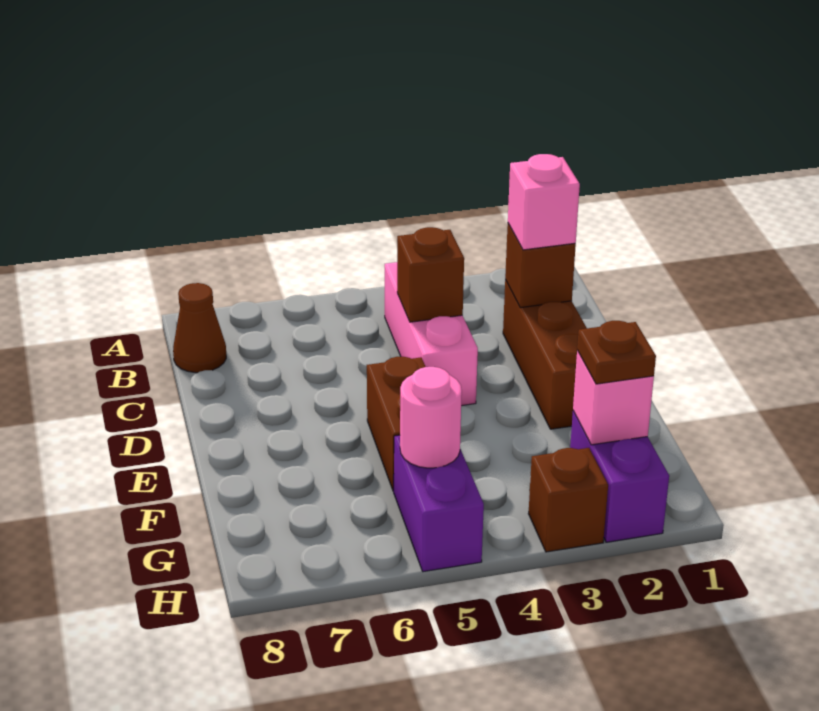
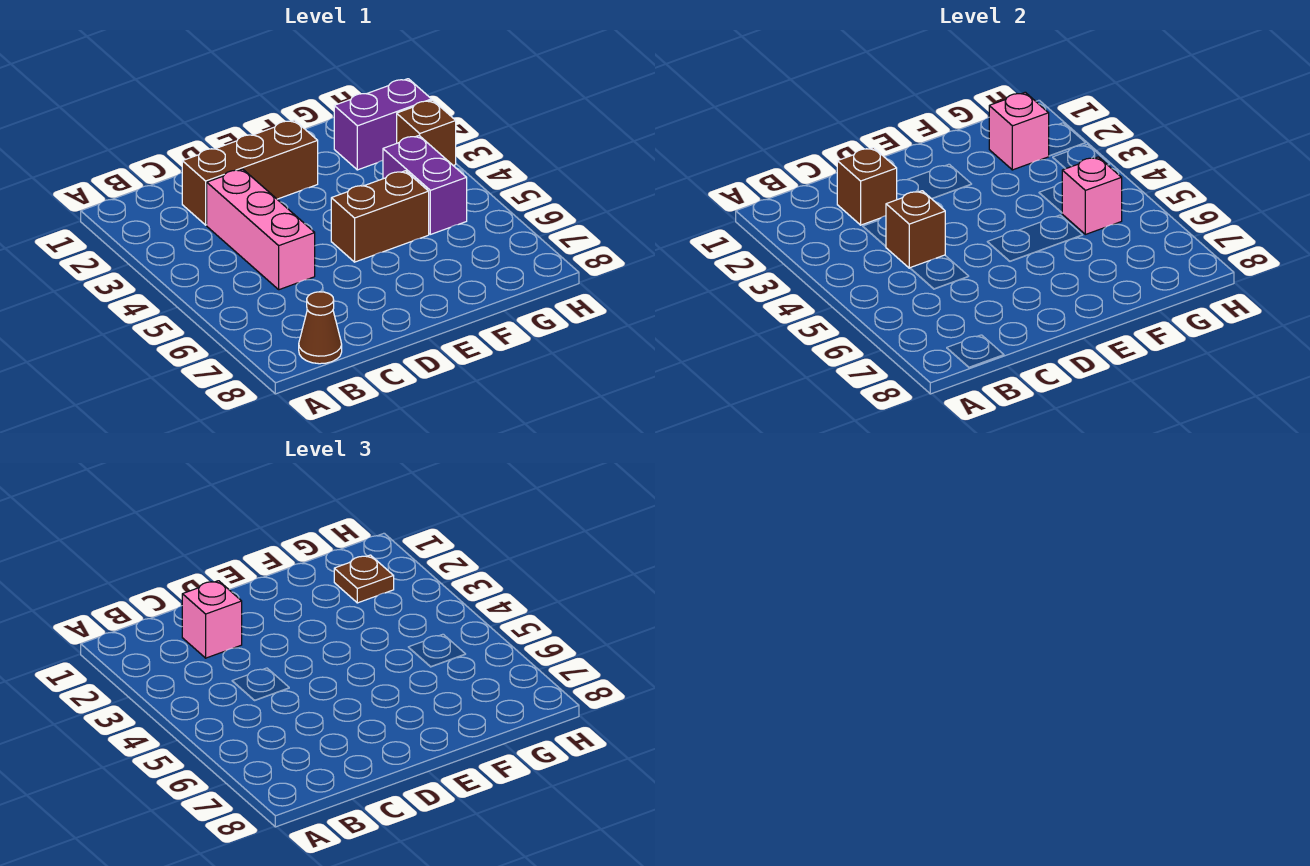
pink brick B4:D4 level 1 -> pink brick C3:C5 level 1
purple brick G5:H5 level 1 -> purple brick G4:G5 level 1
pink round brick G5 level 2 -> pink brick G5 level 2

